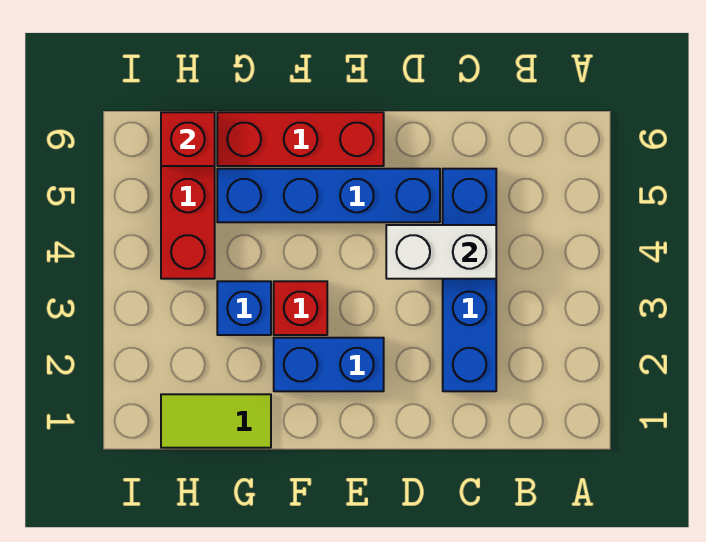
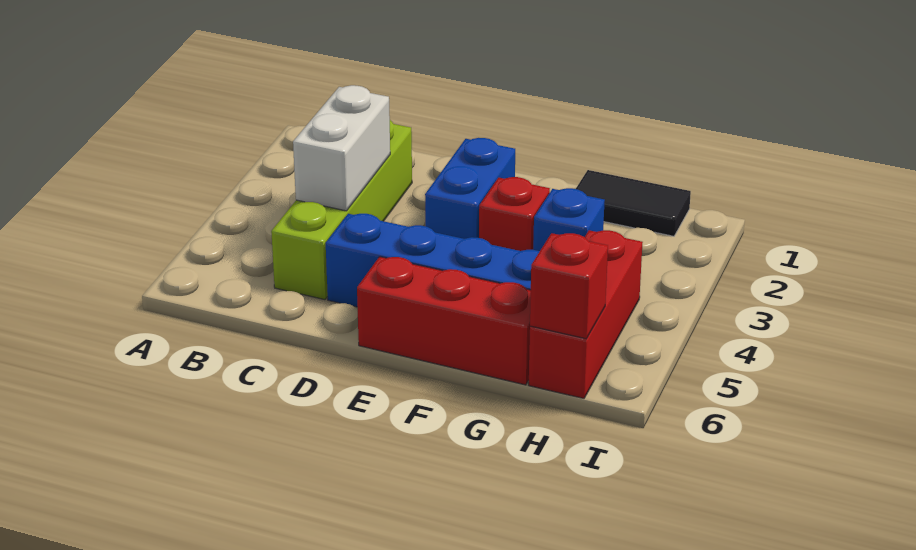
blue brick C2:C5 level 1 -> lime brick C2:C5 level 1
white brick C4:D4 level 2 -> white brick C3:C4 level 2
blue brick E2:F2 level 1 -> blue brick E2:E3 level 1
lime tile G1:H1 level 1 -> black tile G1:H1 level 1

